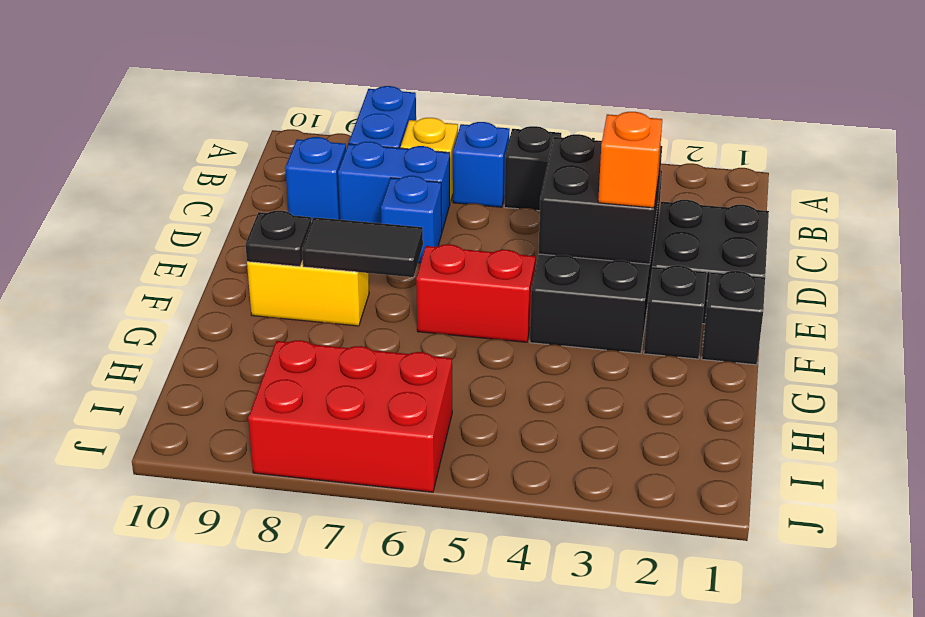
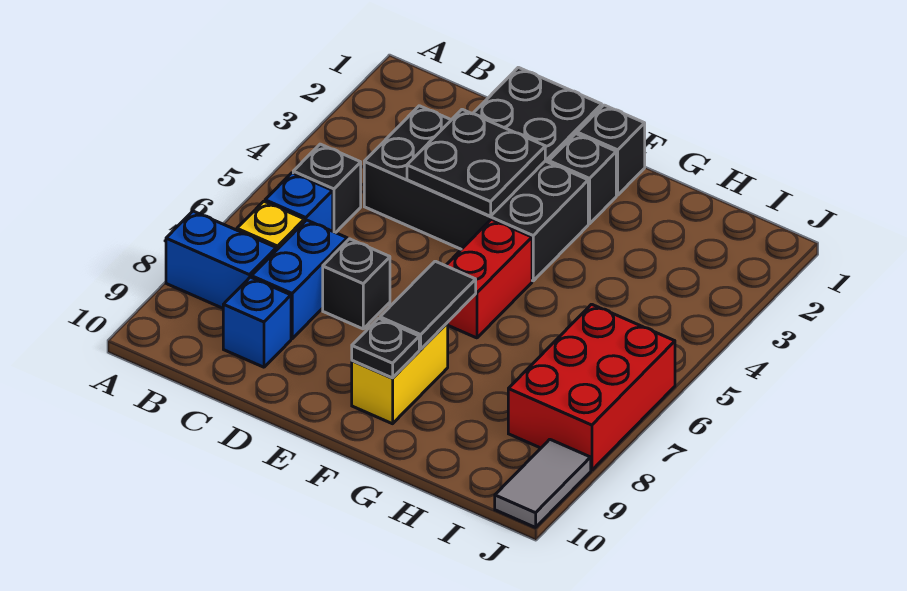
black brick D3:E4 level 2 -> black plate D3:E4 level 2
blue brick D7 level 1 -> black brick D7 level 1
orange brick E3 level 3 -> none
none -> grey tile J9:J10 level 1

